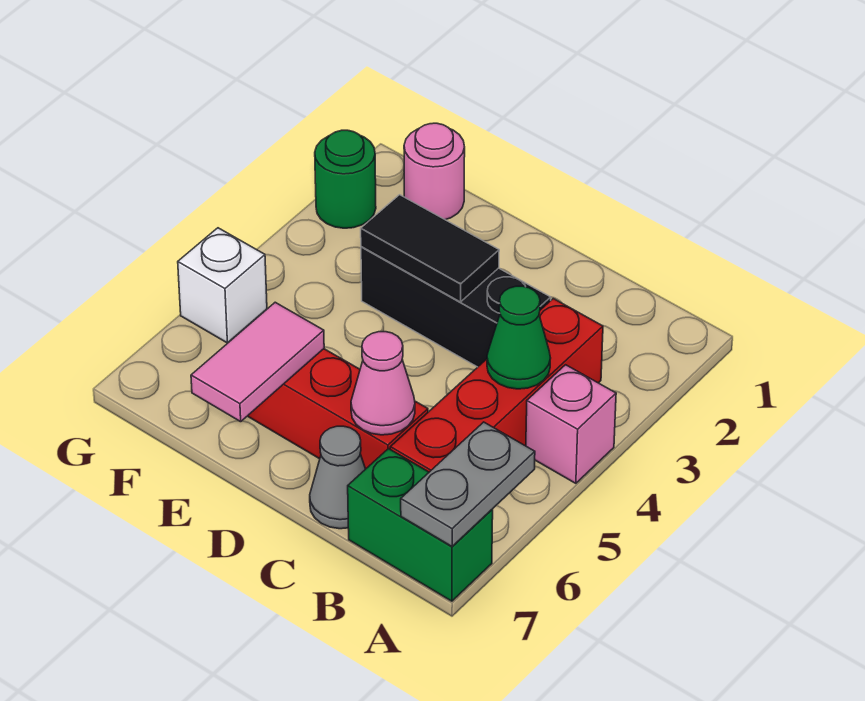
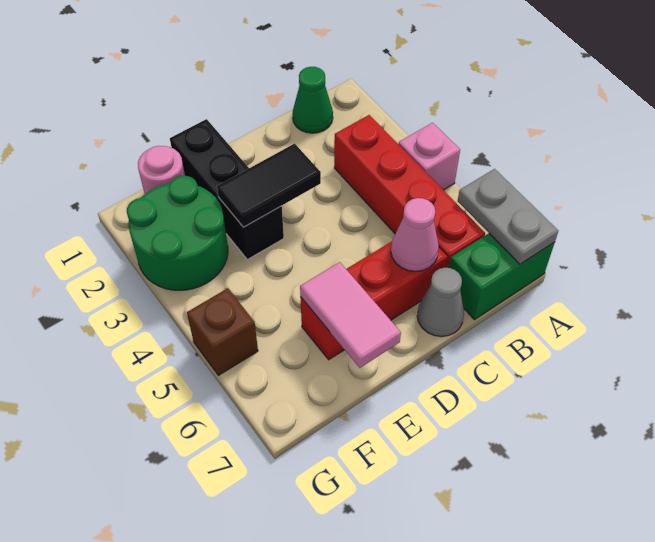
green cone B4 level 2 -> green cone B1 level 1
black brick C3:E3 level 1 -> black brick E1:E3 level 1
green round brick G2 level 1 -> green round brick F2:G3 level 1
white brick G5 level 1 -> brown brick G5 level 1

